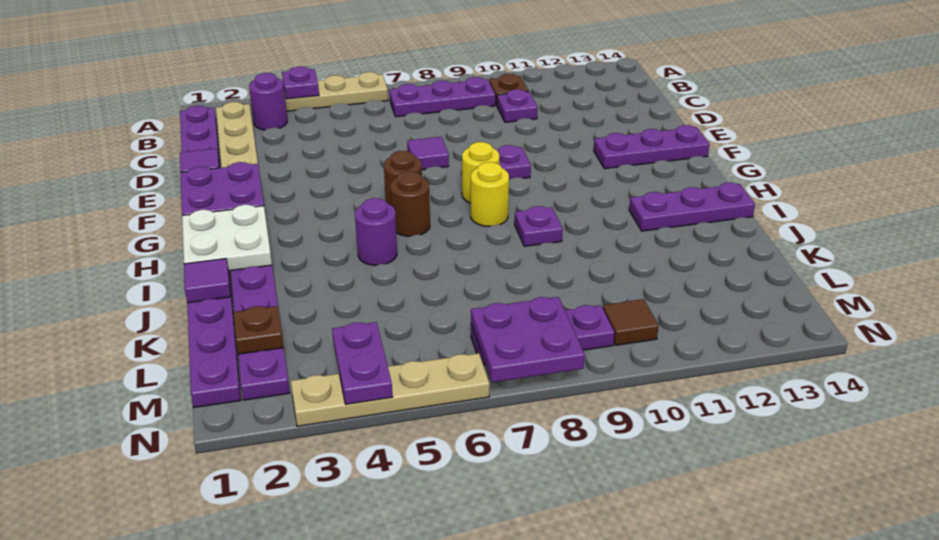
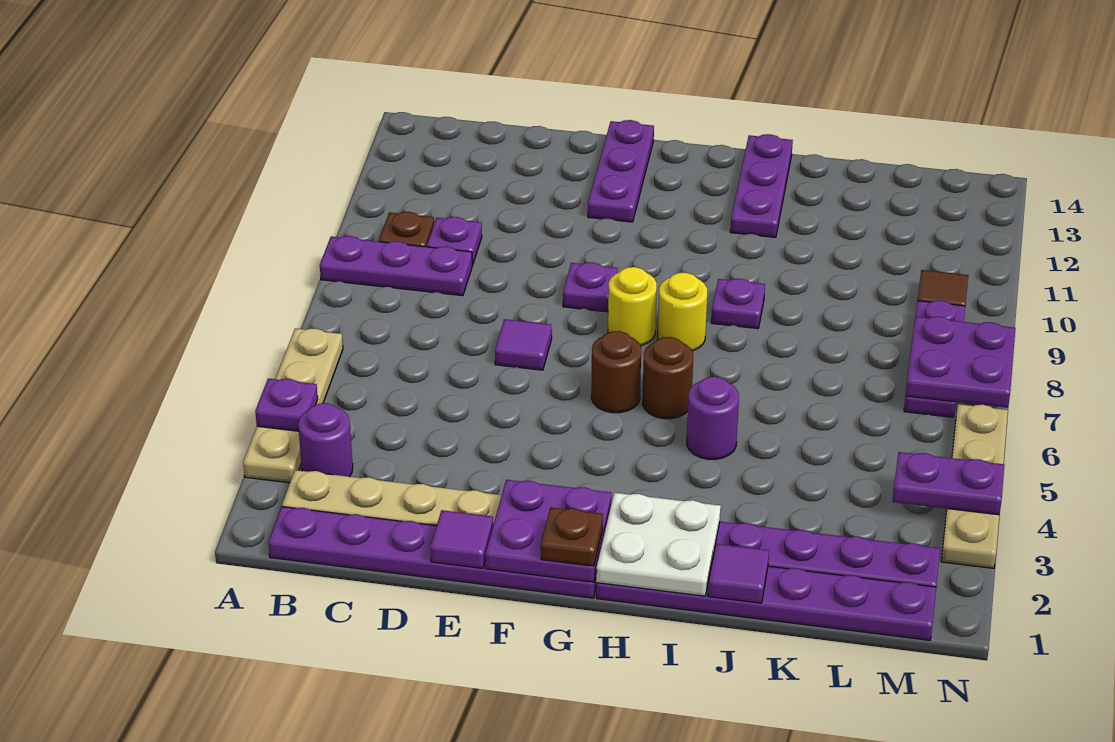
purple plate B7:B9 level 1 -> purple plate A9:C9 level 1
brown plate L2 level 2 -> brown plate G1 level 3

